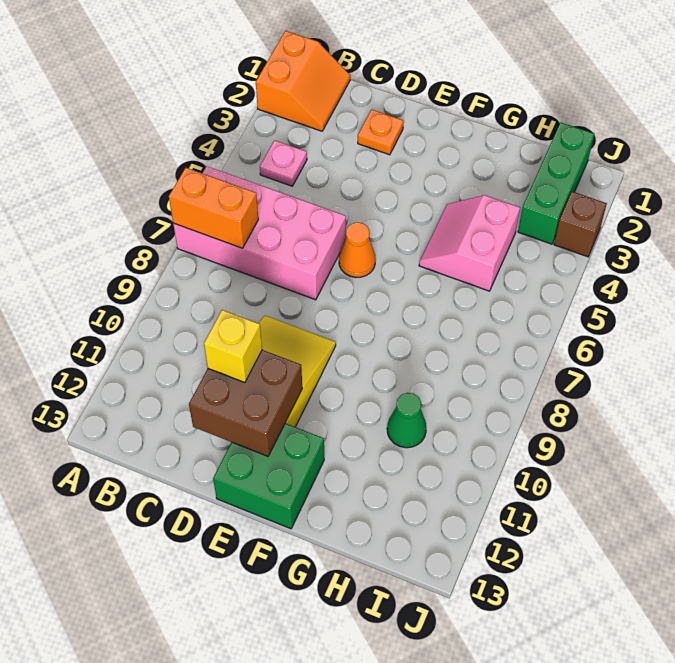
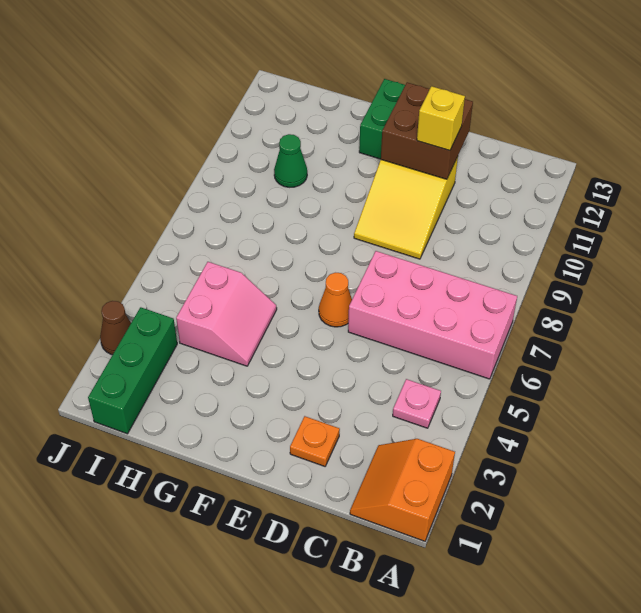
orange brick A7:B7 level 2 -> none
brown brick J3 level 1 -> brown cone J3 level 1

